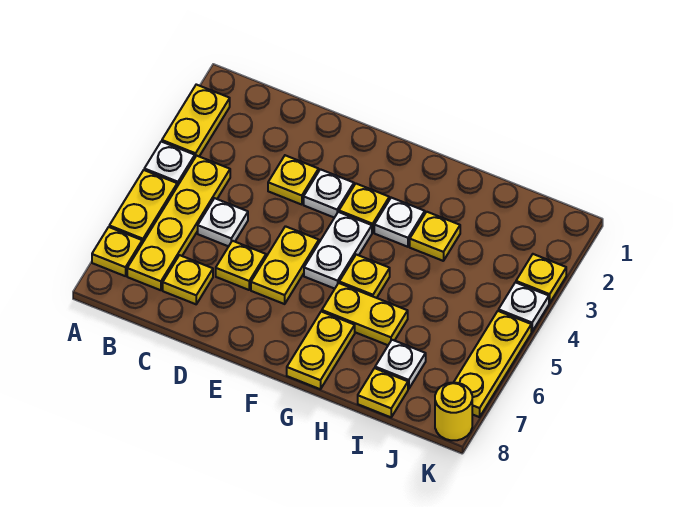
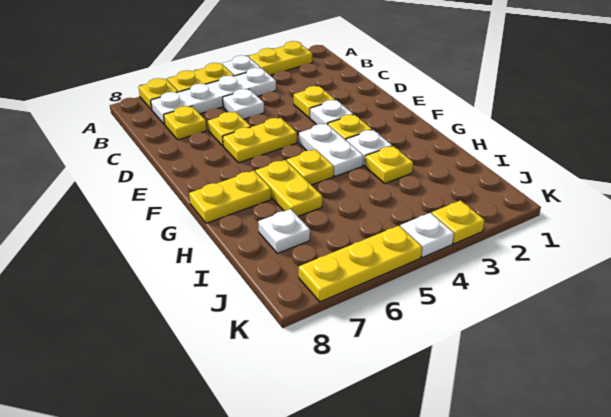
yellow plate B4:B7 level 1 -> white plate B4:B7 level 1
white plate F4:F5 level 1 -> white plate F4:G4 level 1
yellow plate I8 level 1 -> none
yellow round brick K8 level 1 -> none

